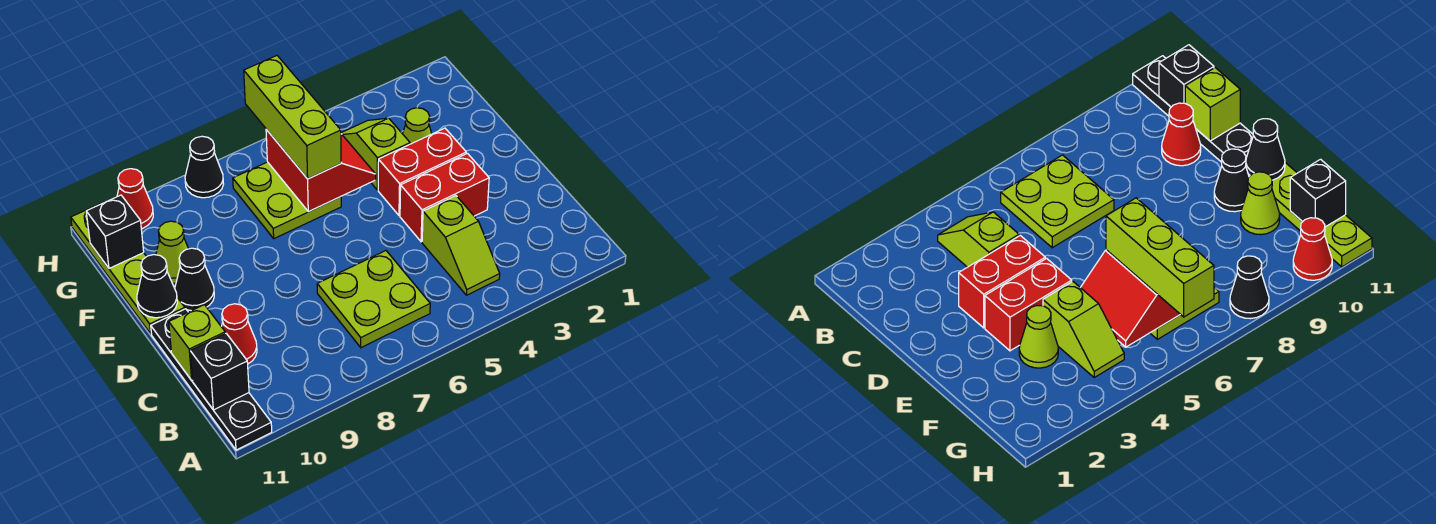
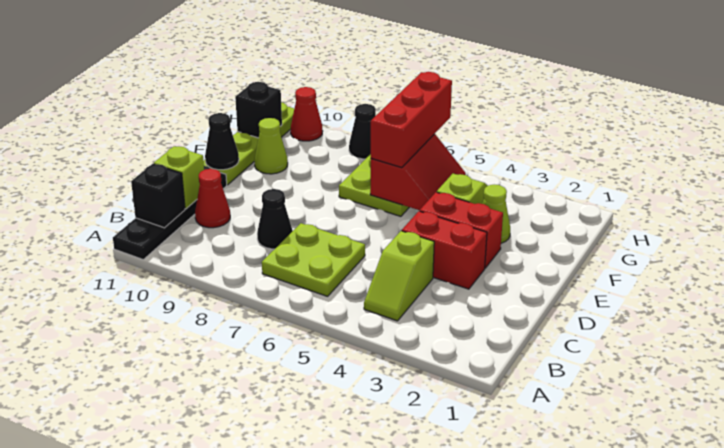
black cone E10 level 1 -> black cone C8 level 1
lime brick F6:H6 level 3 -> red brick F6:H6 level 3

